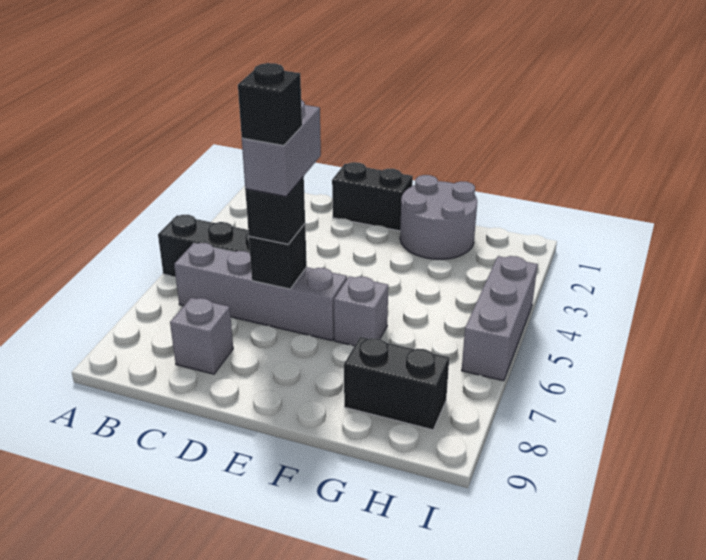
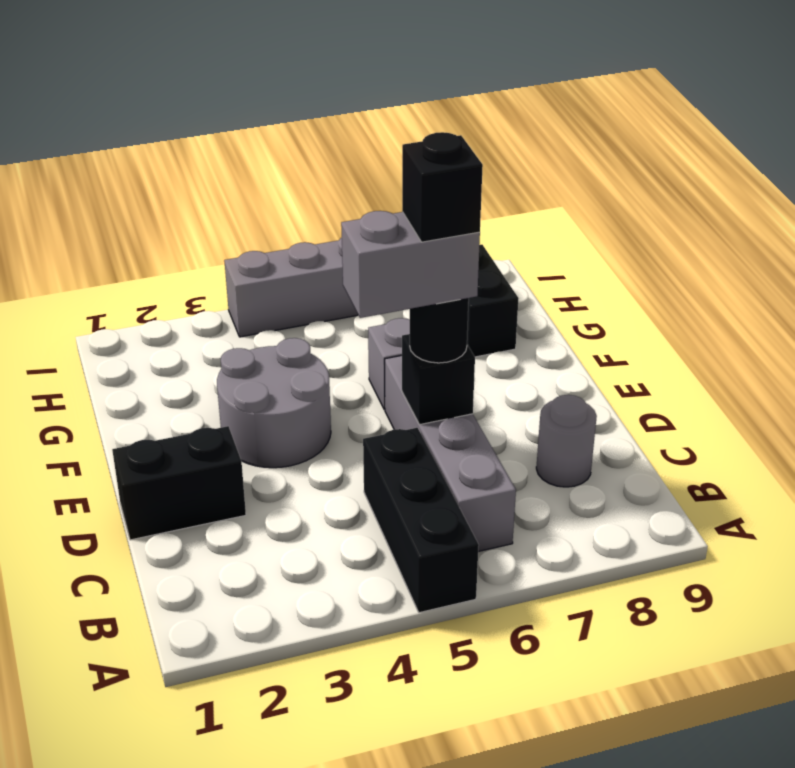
grey brick C8 level 1 -> grey round brick C8 level 1
black brick D1:E1 level 1 -> black brick D1:D2 level 1
black brick D6 level 3 -> black round brick D6 level 3
grey round brick F1:G2 level 1 -> grey round brick E3:F4 level 1

